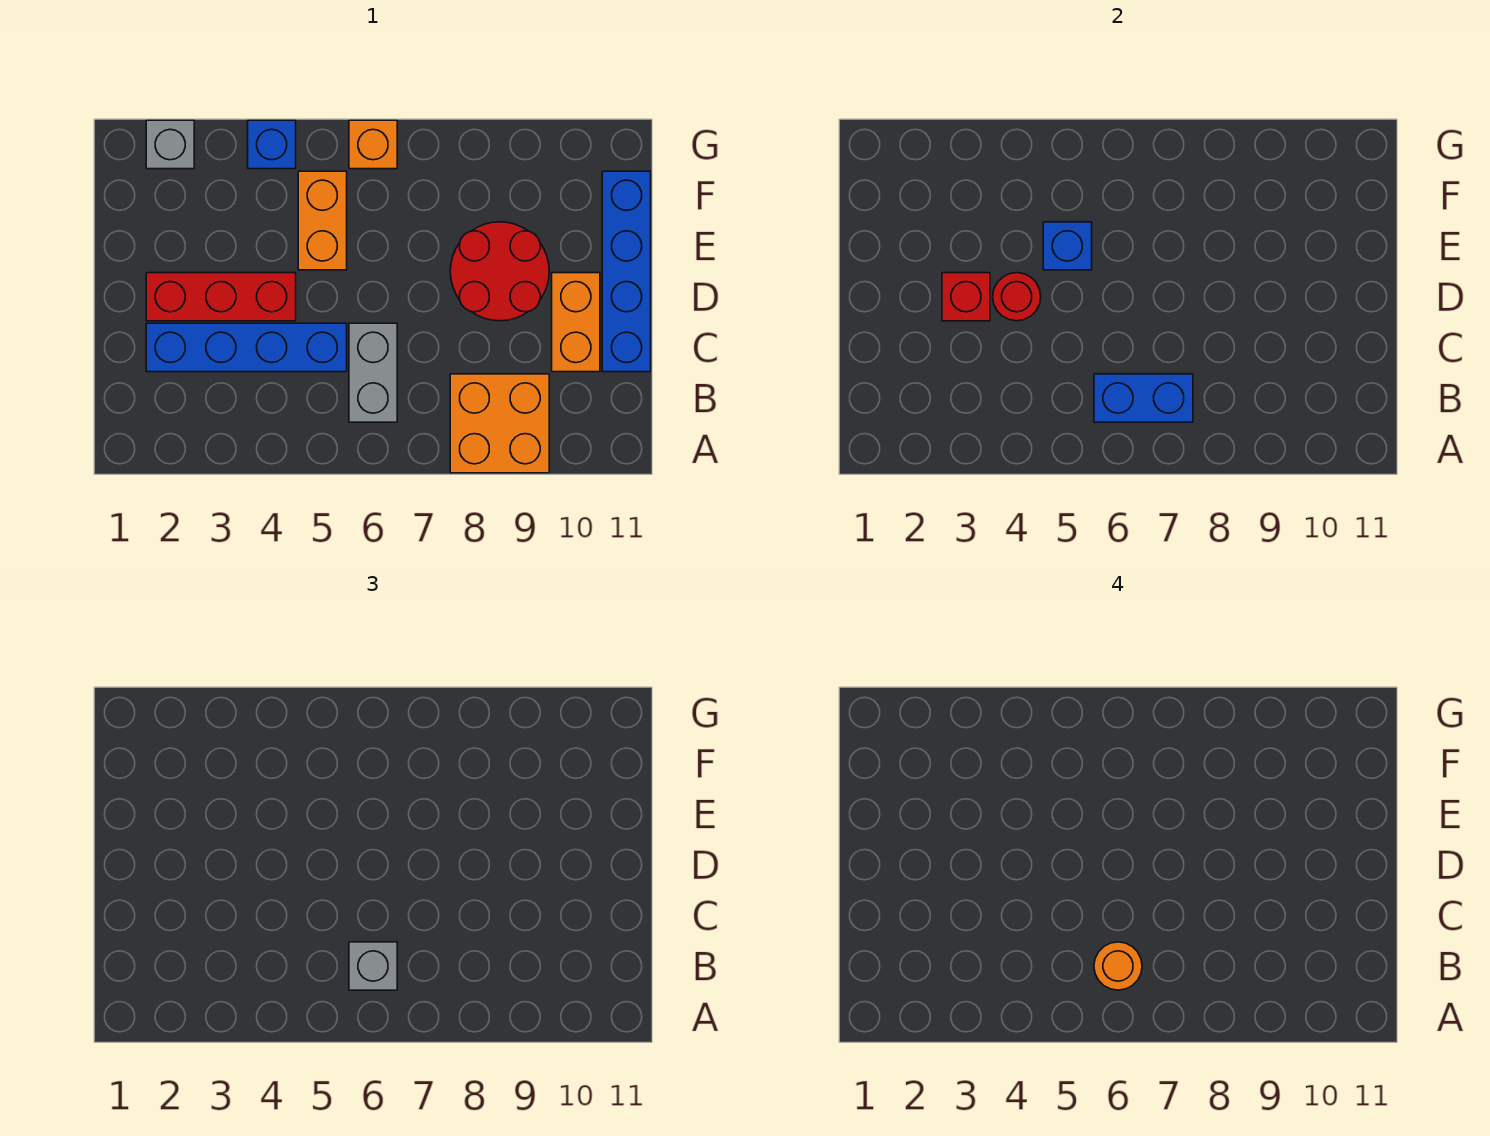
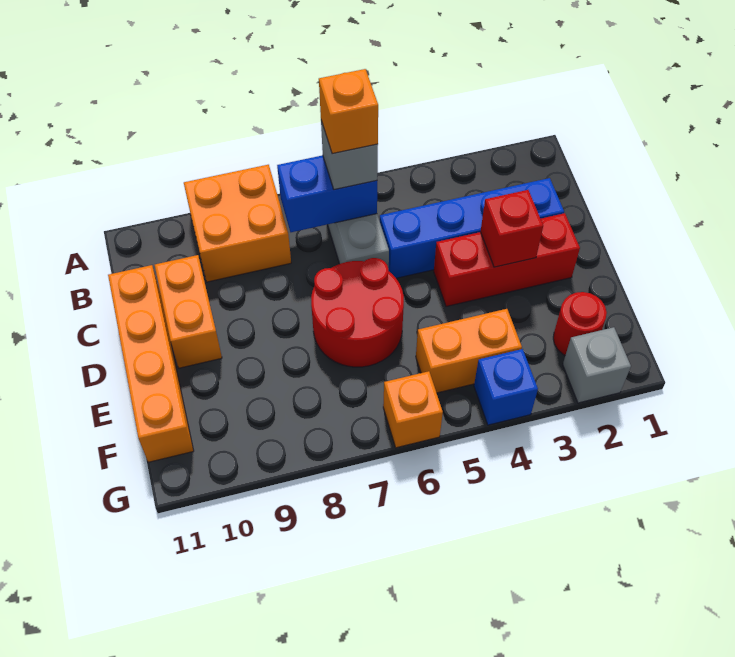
orange round brick B6 level 4 -> orange brick B6 level 4
blue brick C11:F11 level 1 -> orange brick C11:F11 level 1
red round brick D4 level 2 -> red round brick F2 level 1
red round brick D8:E9 level 1 -> red round brick D6:E7 level 1
orange brick E5:F5 level 1 -> orange brick F4:F5 level 1
blue brick E5 level 2 -> none

